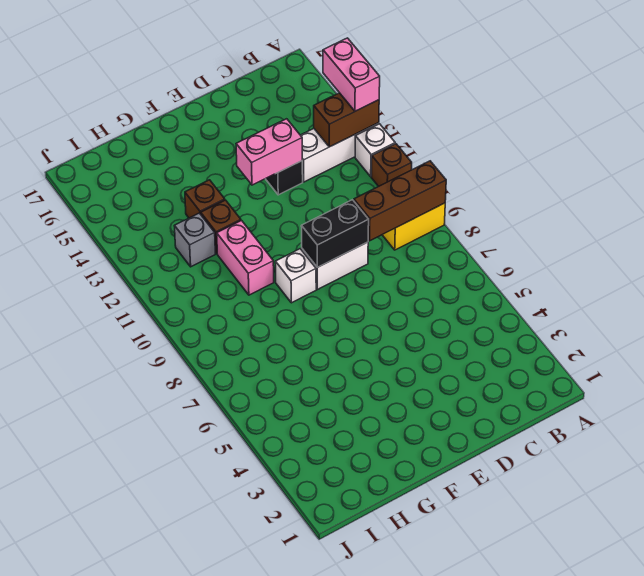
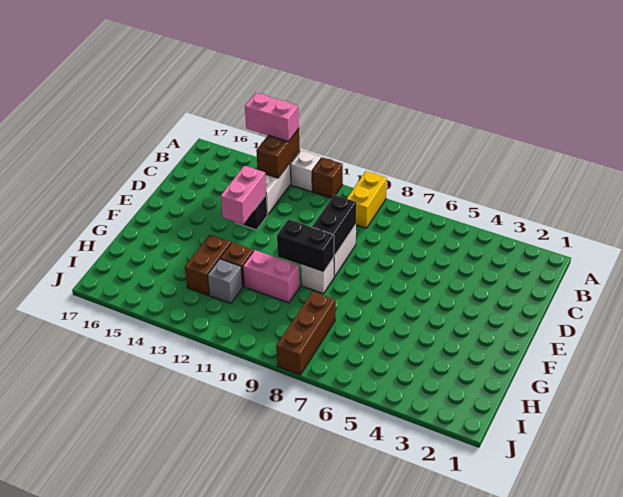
brown brick A9:C9 level 2 -> brown brick H8:J8 level 1
none -> black brick F9:F10 level 2
brown brick G13 level 1 -> brown brick G13:H13 level 1

